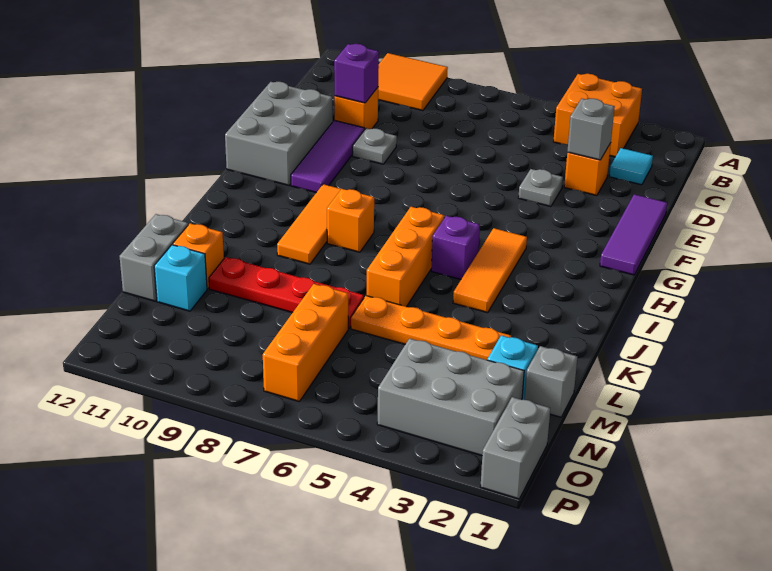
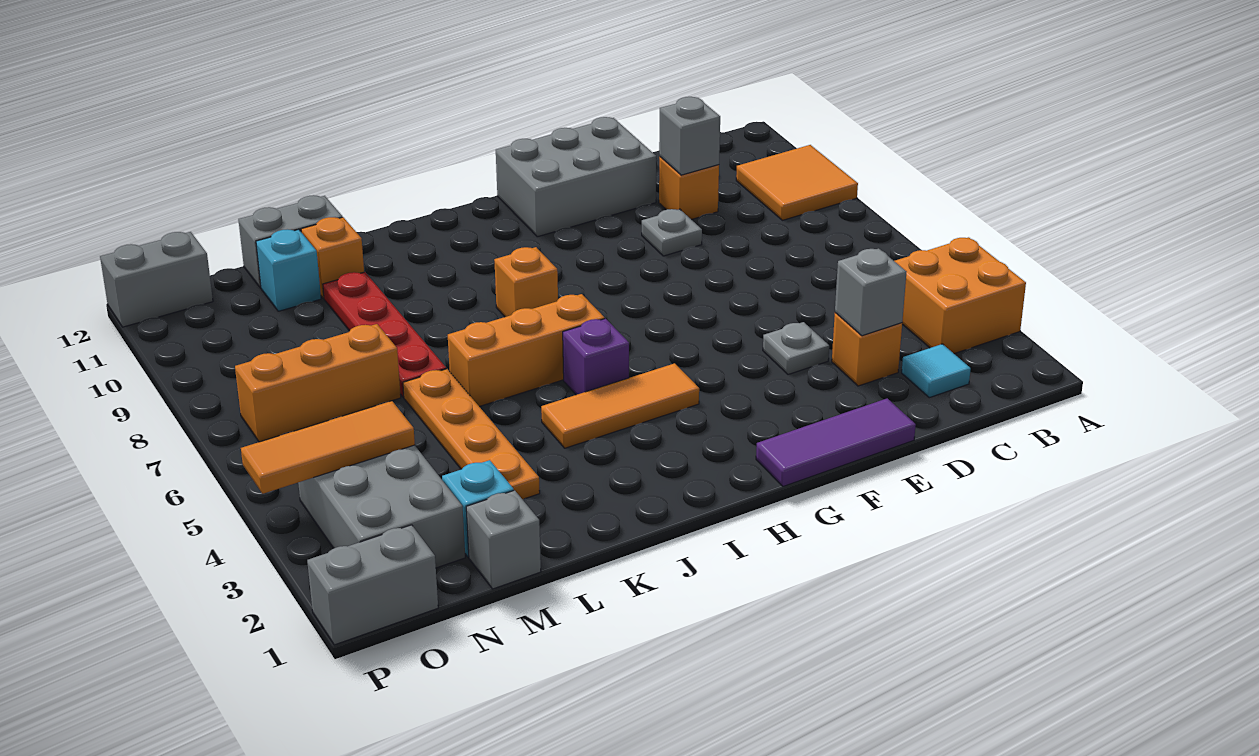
purple brick D10 level 2 -> grey brick D10 level 2
purple tile E10:G10 level 1 -> none
orange tile H9:J9 level 1 -> orange tile N4:P4 level 2
none -> grey brick O12:P12 level 1

